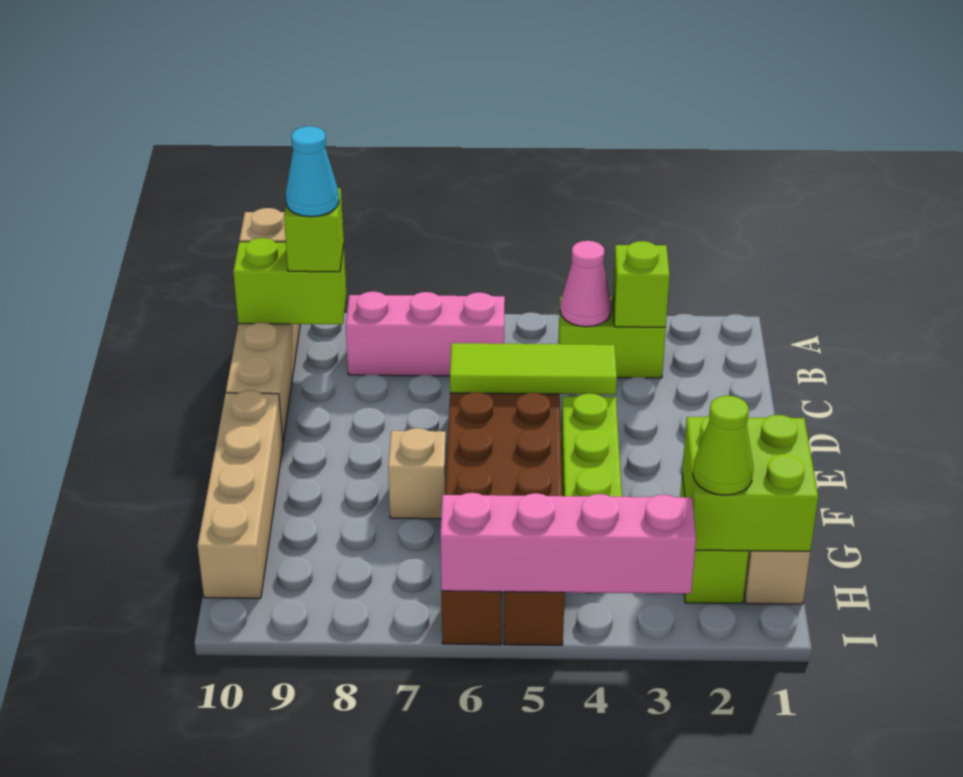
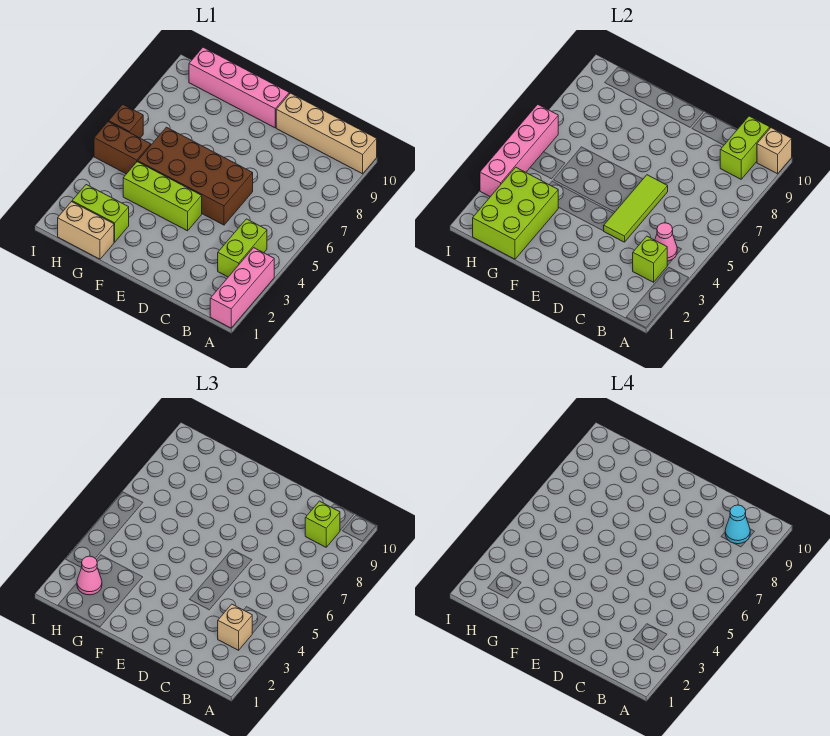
pink brick B6:B8 level 1 -> pink brick A1:A3 level 1
tan brick E10:H10 level 1 -> pink brick E10:H10 level 1
tan brick F7 level 1 -> tan brick B3 level 3
lime brick G1:H2 level 2 -> lime brick G1:H3 level 2
lime cone H2 level 3 -> pink cone H2 level 3

